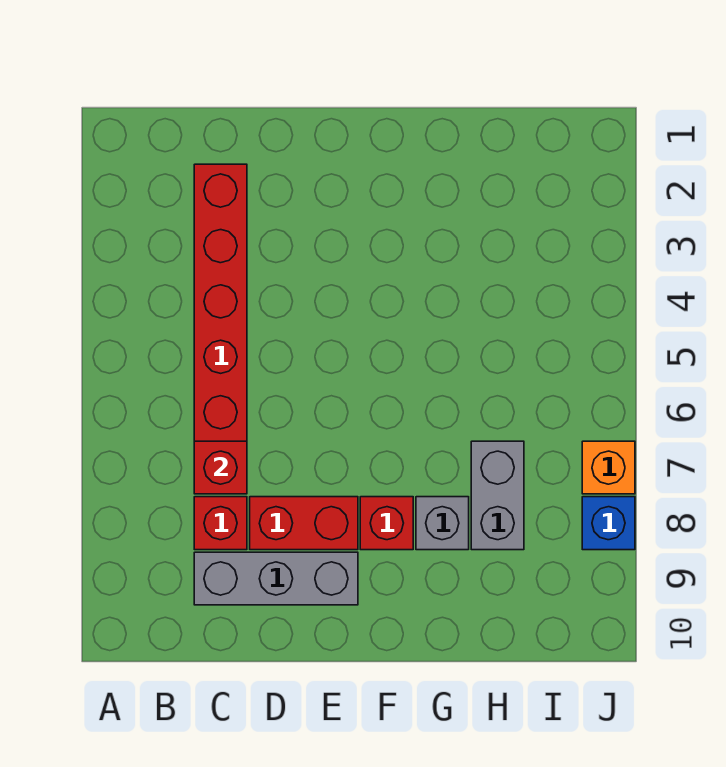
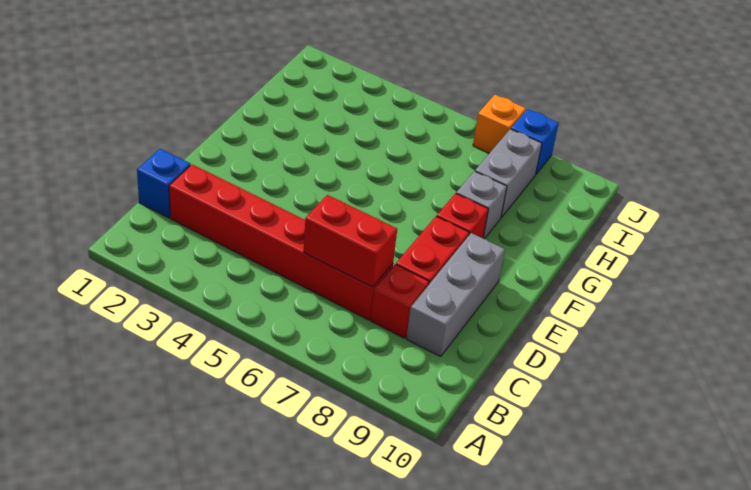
none -> blue brick C1 level 1
red brick C7 level 2 -> red brick C6:C7 level 2
grey brick H7:H8 level 1 -> grey brick H8:I8 level 1

